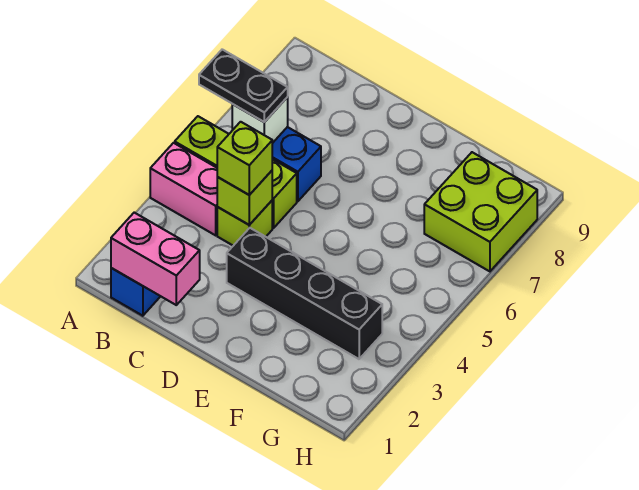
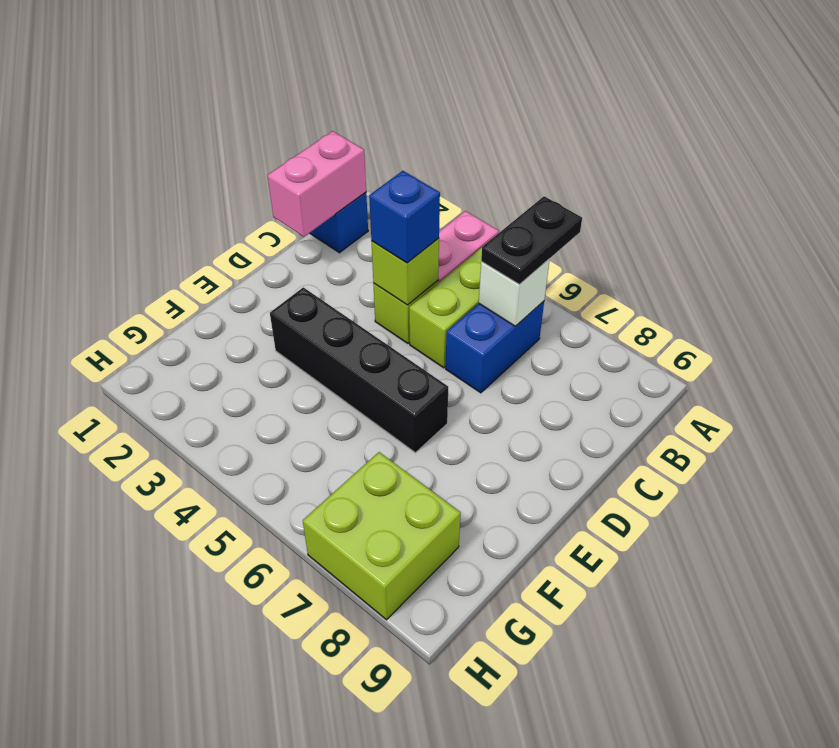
lime brick C4 level 3 -> blue brick C4 level 3
black brick D3:G3 level 1 -> black brick E3:E6 level 1

